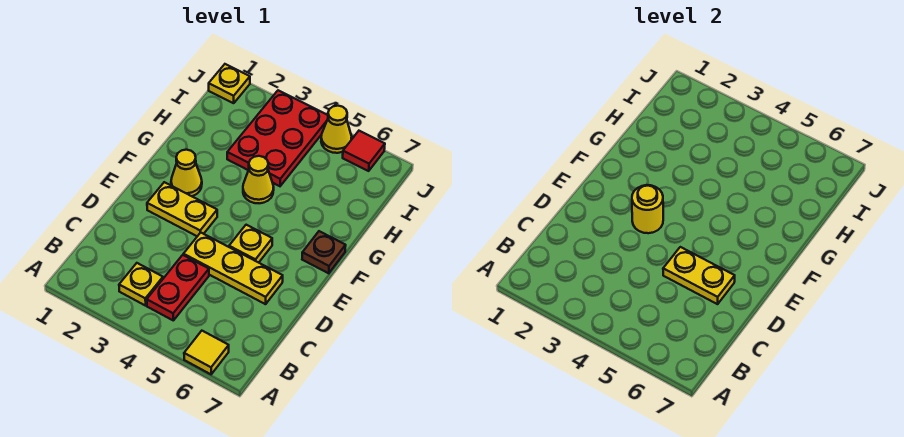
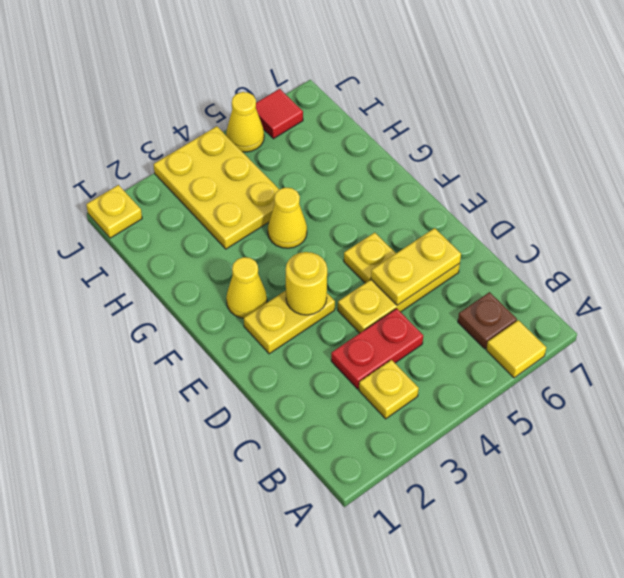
red plate B4:C4 level 1 -> red plate C3:C4 level 1
brown plate F7 level 1 -> brown plate B6 level 1
red plate H3:J4 level 1 -> yellow plate H3:J4 level 1

